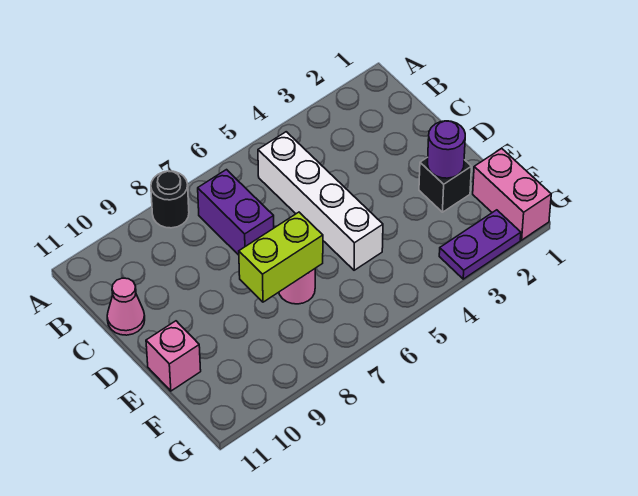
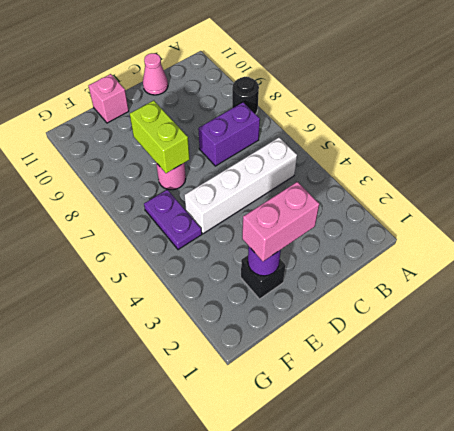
pink brick F1:G1 level 1 -> pink brick D2:E2 level 3
purple plate G2:G3 level 1 -> purple plate F5:F6 level 1

